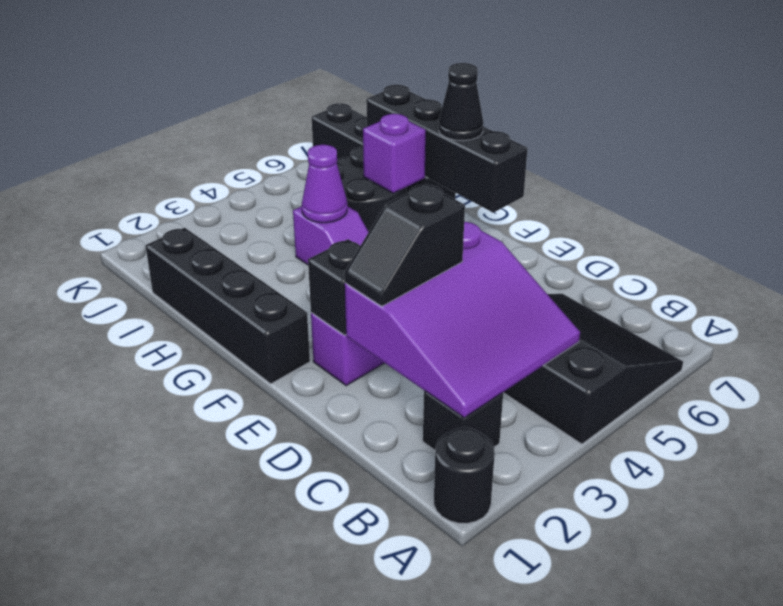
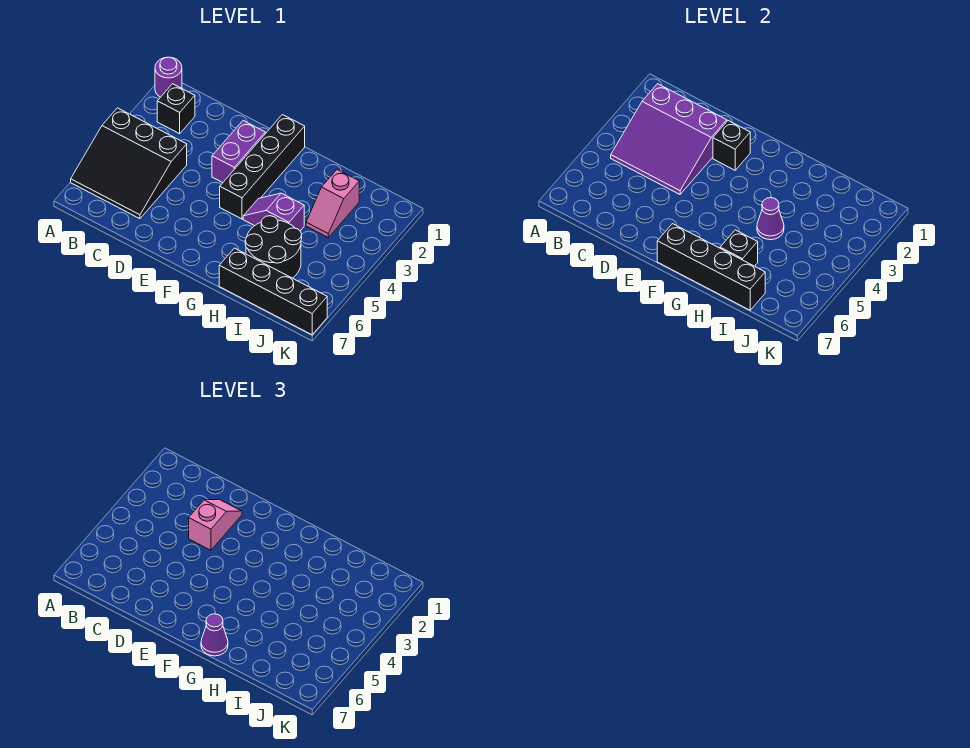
black round brick A1 level 1 -> purple round brick A1 level 1
purple slope B2:D4 level 2 top D -> purple slope B2:D4 level 2 top 2
black slope D2:D3 level 3 top 3 -> pink slope D2:D3 level 3 top 3
black brick F1:I1 level 1 -> black brick F1:F4 level 1
black cone G7 level 3 -> purple cone G7 level 3
purple brick H6 level 2 -> black brick H6 level 2
none -> pink slope I2:I3 level 1 top 2

